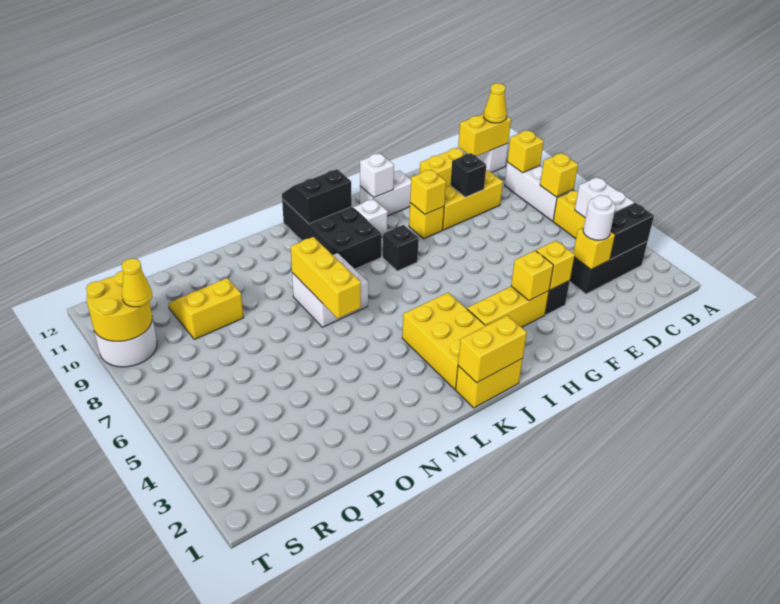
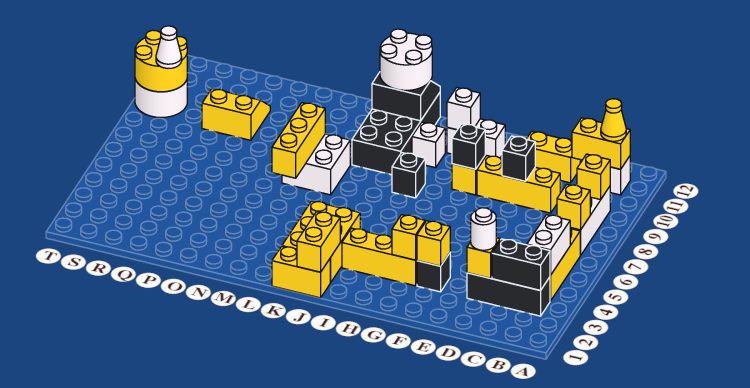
yellow brick G9 level 2 -> black brick G9 level 2
yellow brick J1:K1 level 2 -> yellow brick J1:J2 level 2
none -> white round brick J11:K12 level 3
yellow cone S9 level 3 -> white cone S9 level 3

